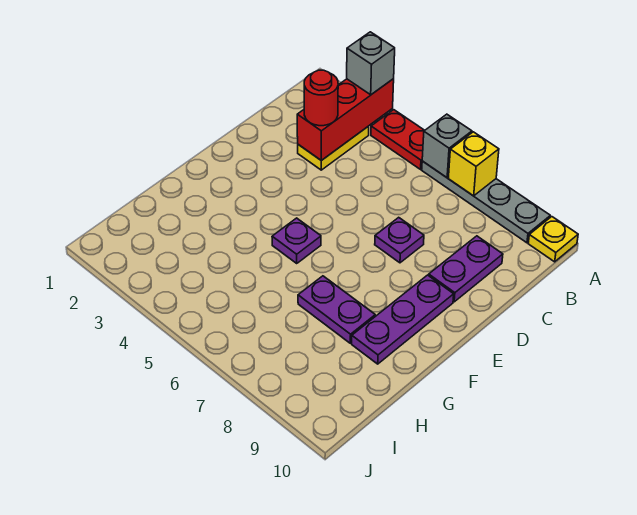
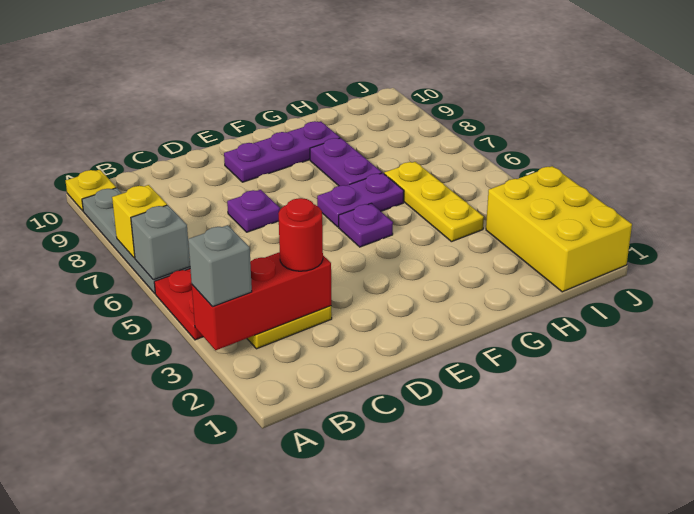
purple plate C9:D9 level 1 -> purple plate F6:G6 level 1
none -> yellow plate H4:H6 level 1
none -> yellow brick I1:J3 level 1

